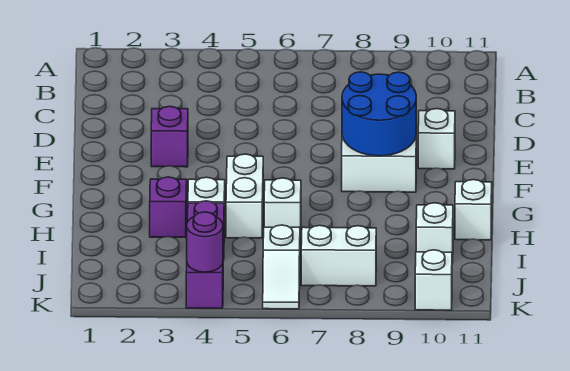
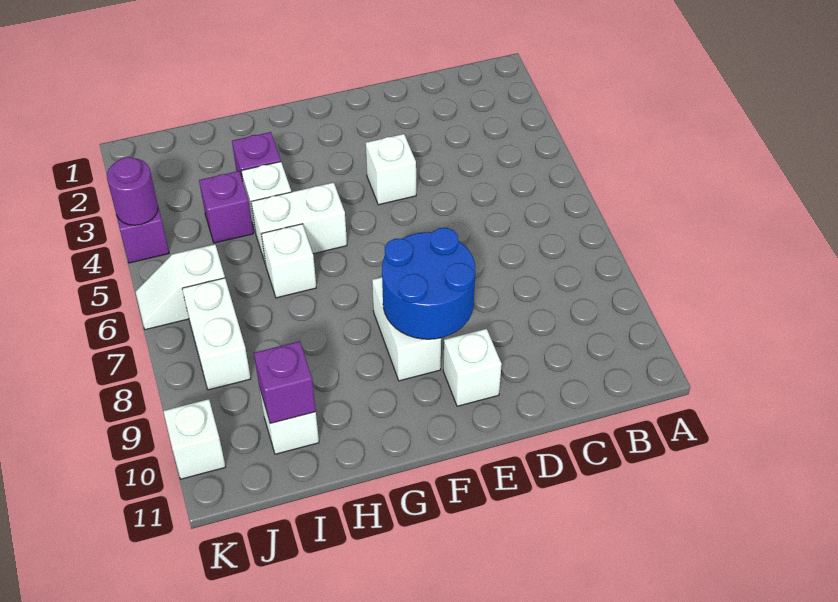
purple brick E3 level 1 -> purple brick I10 level 2
white brick H11 level 1 -> white brick E4 level 1

